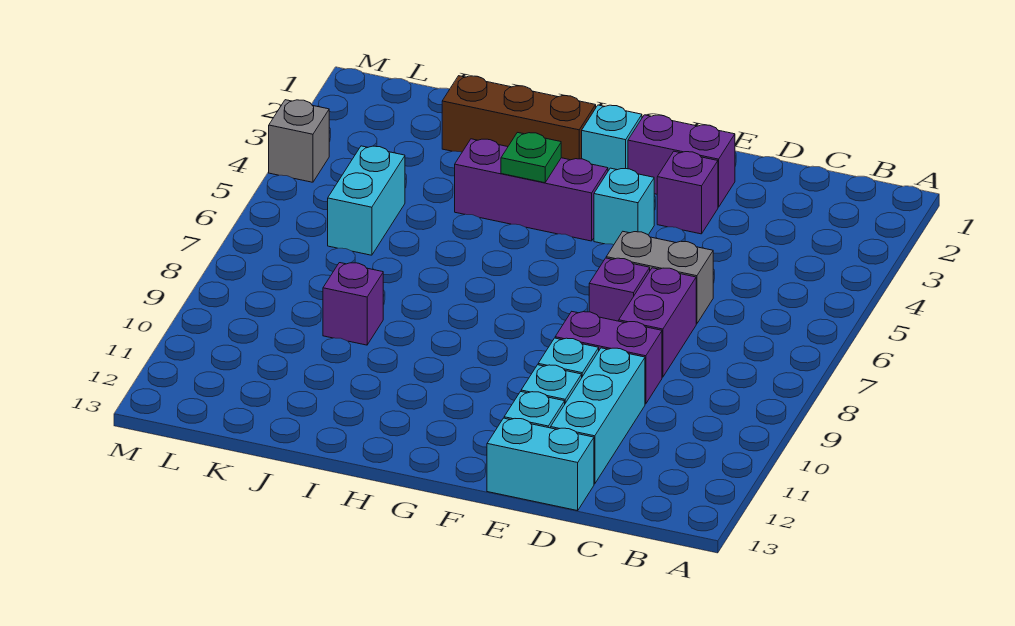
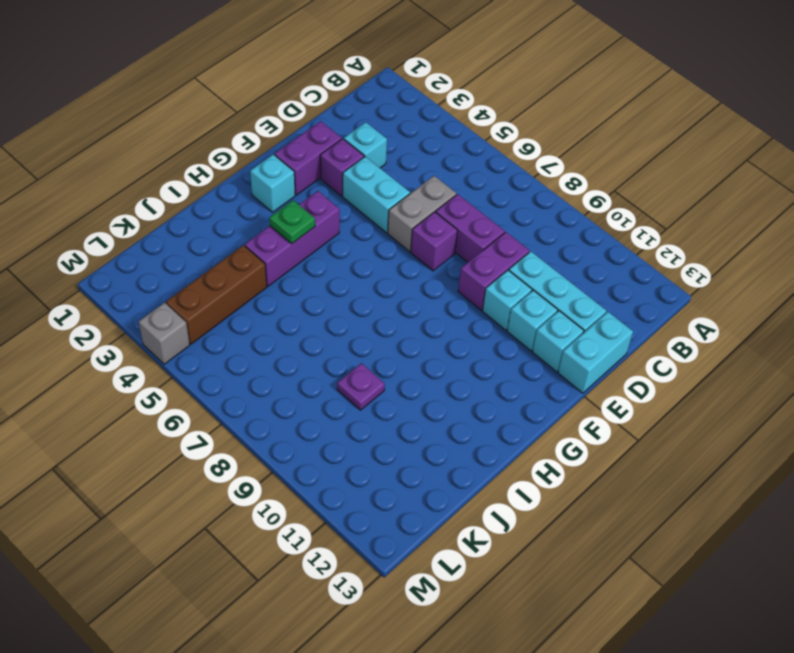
cyan brick F4 level 1 -> cyan brick D3 level 1
brown brick H2:J2 level 1 -> brown brick J4:L4 level 1
purple brick J9 level 1 -> purple plate J9 level 1
cyan brick K5:K6 level 1 -> cyan brick E4:E5 level 1

